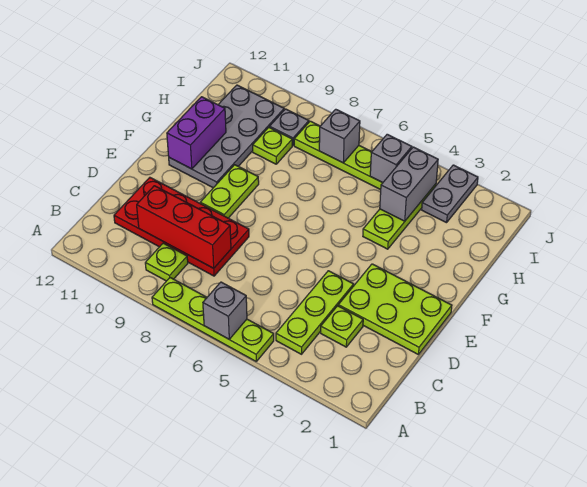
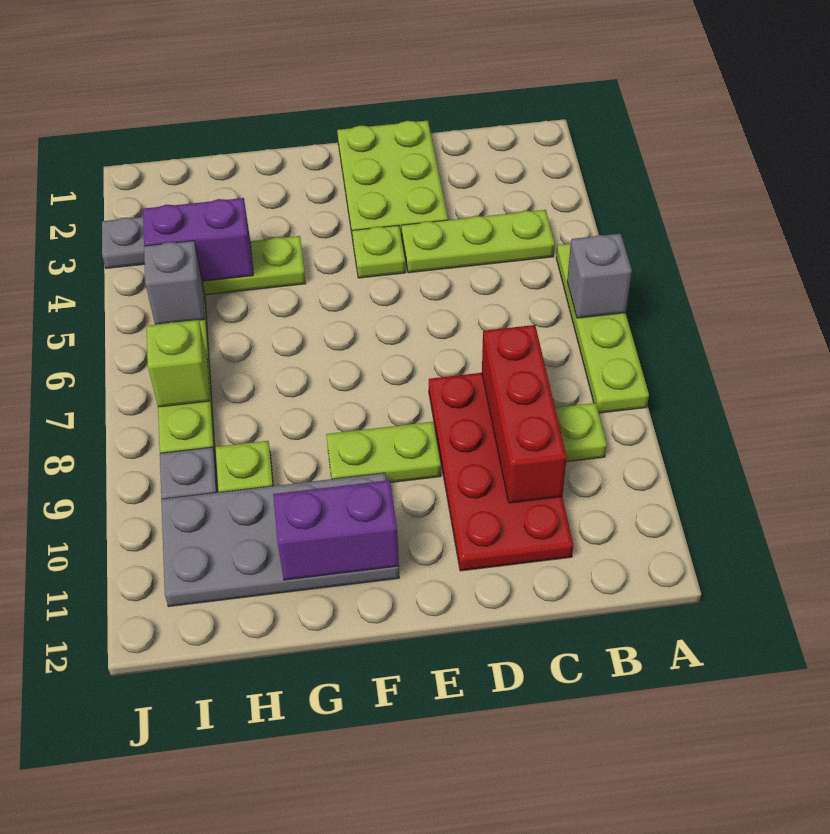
lime plate C3 level 1 -> lime plate E4 level 1
grey brick H4:I4 level 2 -> purple brick H4:I4 level 2
grey brick I7 level 2 -> lime brick I7 level 2

